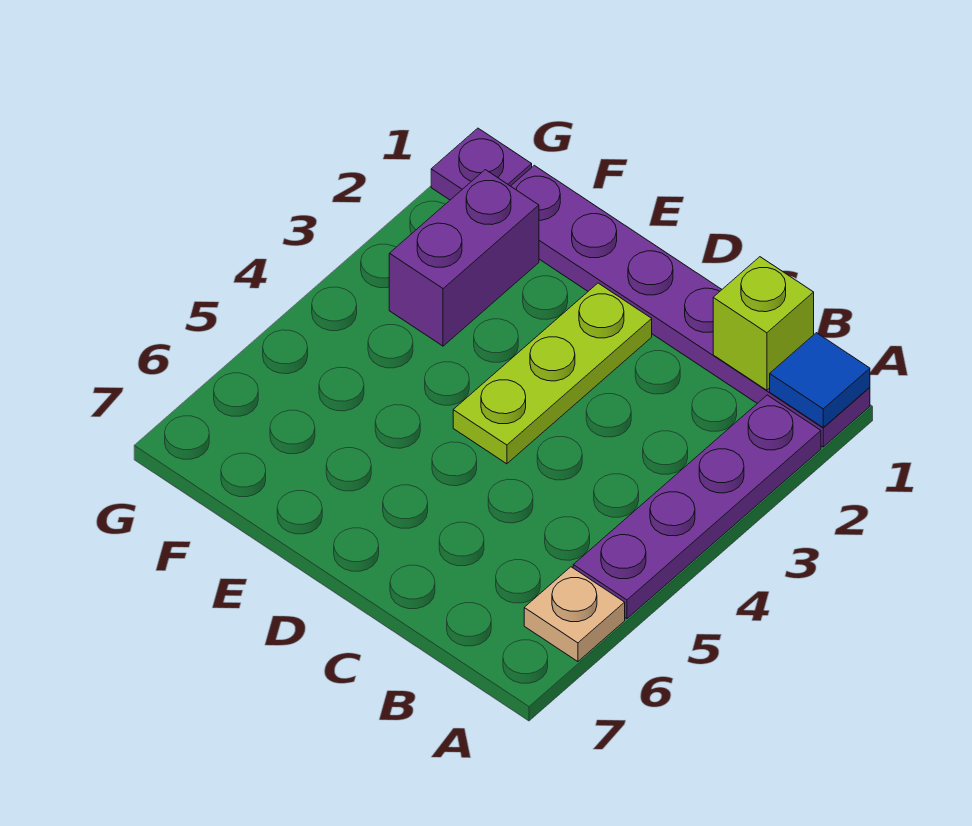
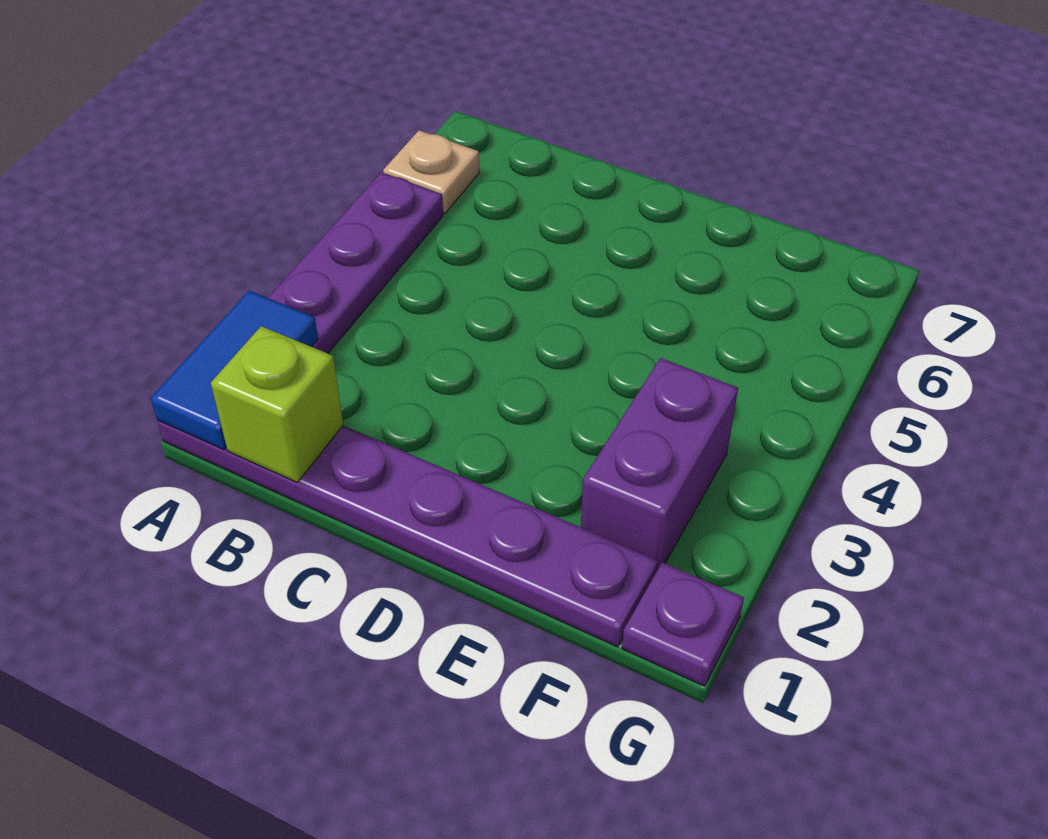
blue tile A1 level 2 -> blue tile A1:A2 level 2
lime plate D2:D4 level 1 -> none

